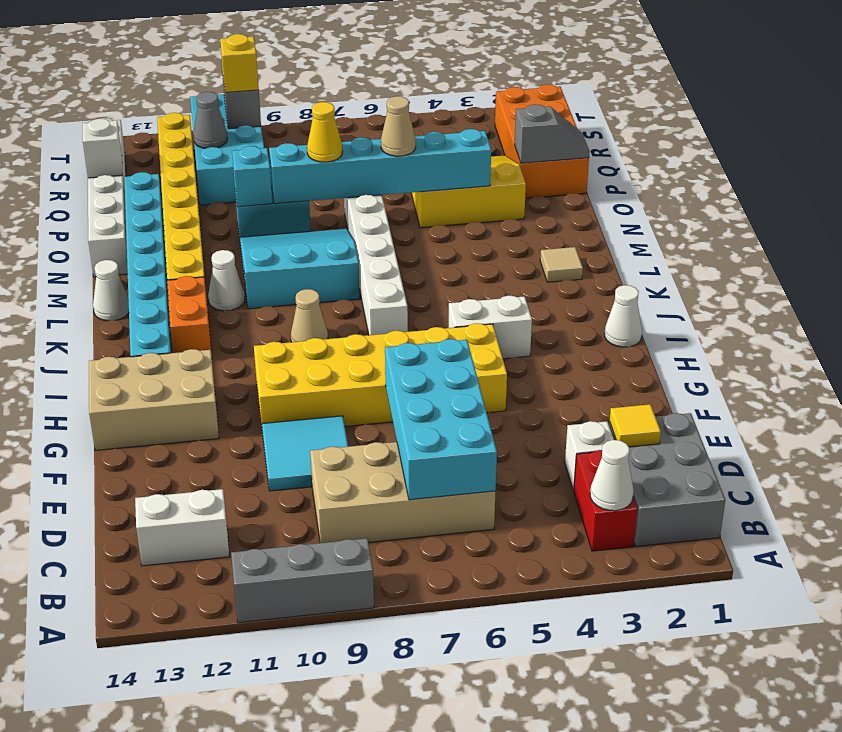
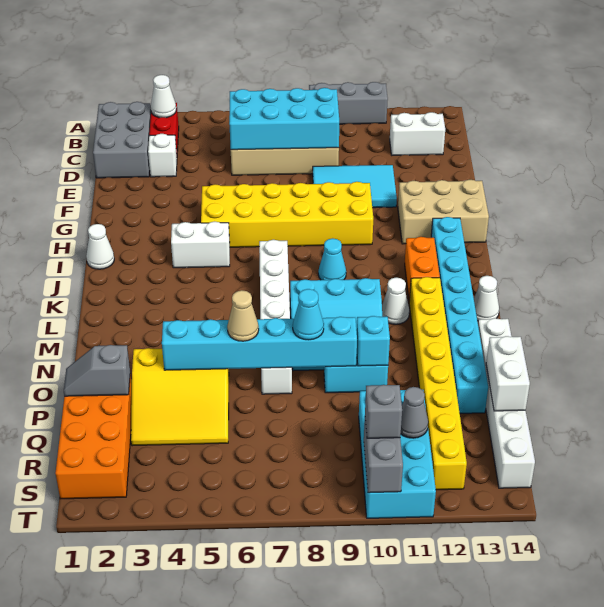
cyan brick C6:F7 level 2 -> cyan brick C6:D9 level 2
yellow tile D2 level 2 -> none
cyan tile E9:F10 level 1 -> cyan tile E9:F11 level 1
tan cone J9 level 1 -> cyan cone J9 level 1
tan tile L2 level 1 -> none
yellow cone O8 level 3 -> cyan cone O8 level 3
white brick Q14 level 2 -> white brick P14:Q14 level 2
yellow brick S10 level 3 -> grey brick S10 level 3

